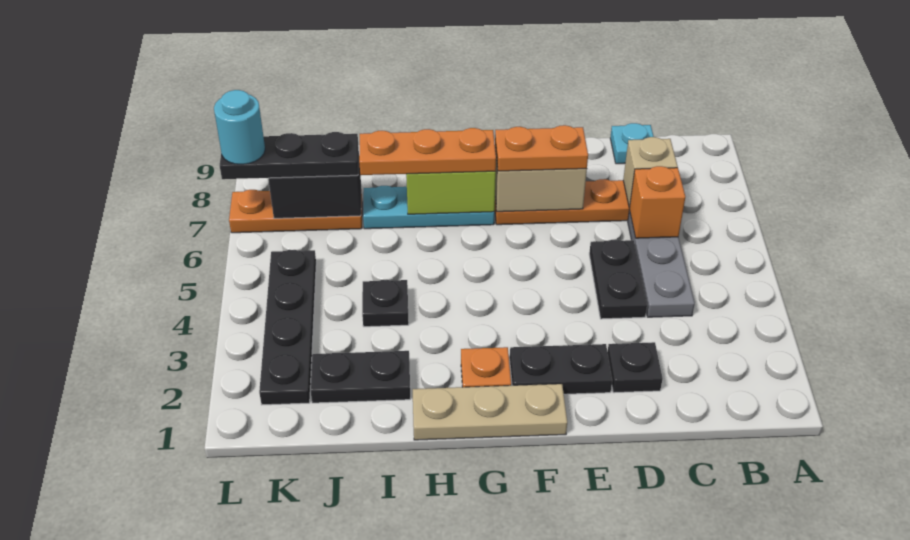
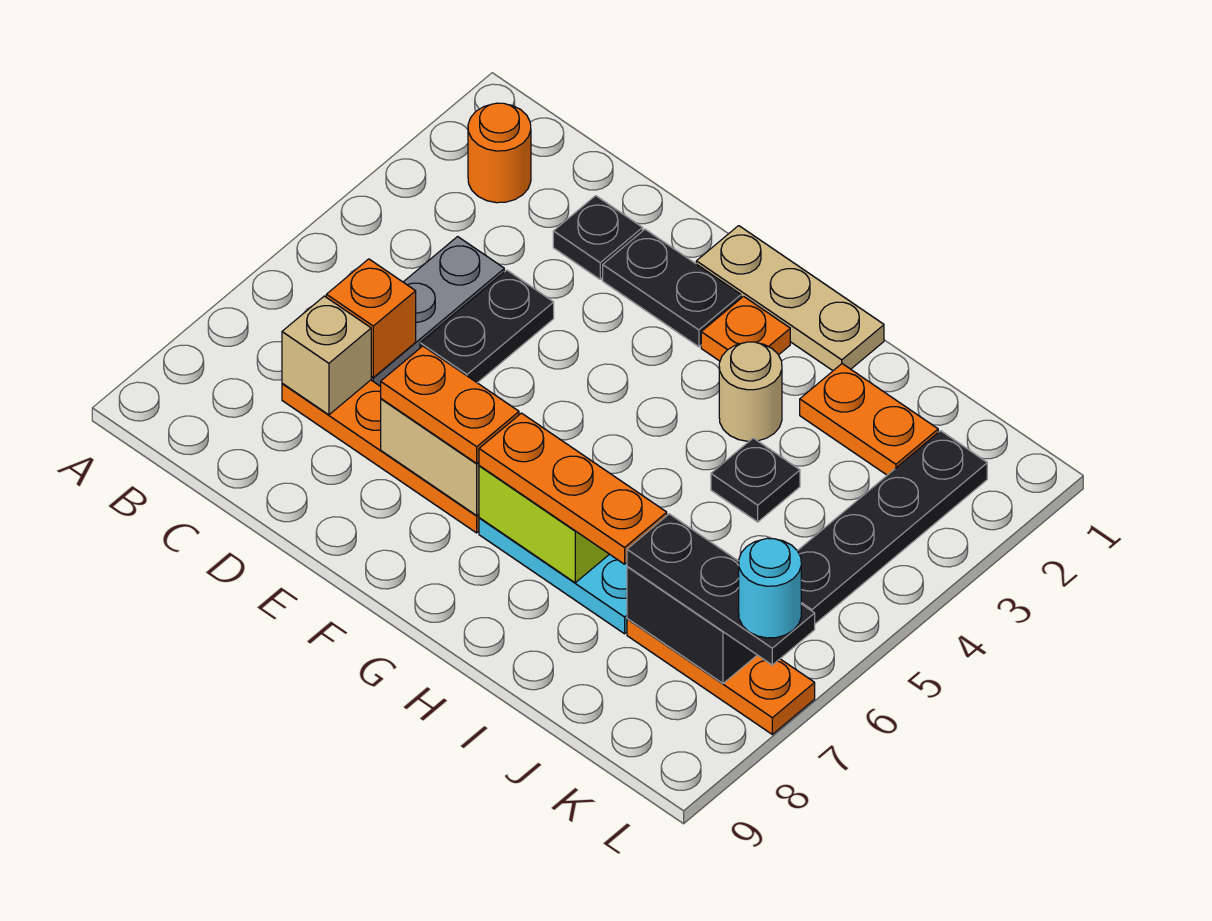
none -> orange round brick B2 level 1
cyan plate C9 level 1 -> none
none -> tan round brick H3 level 1
black plate I2:J2 level 1 -> orange plate I2:J2 level 1

